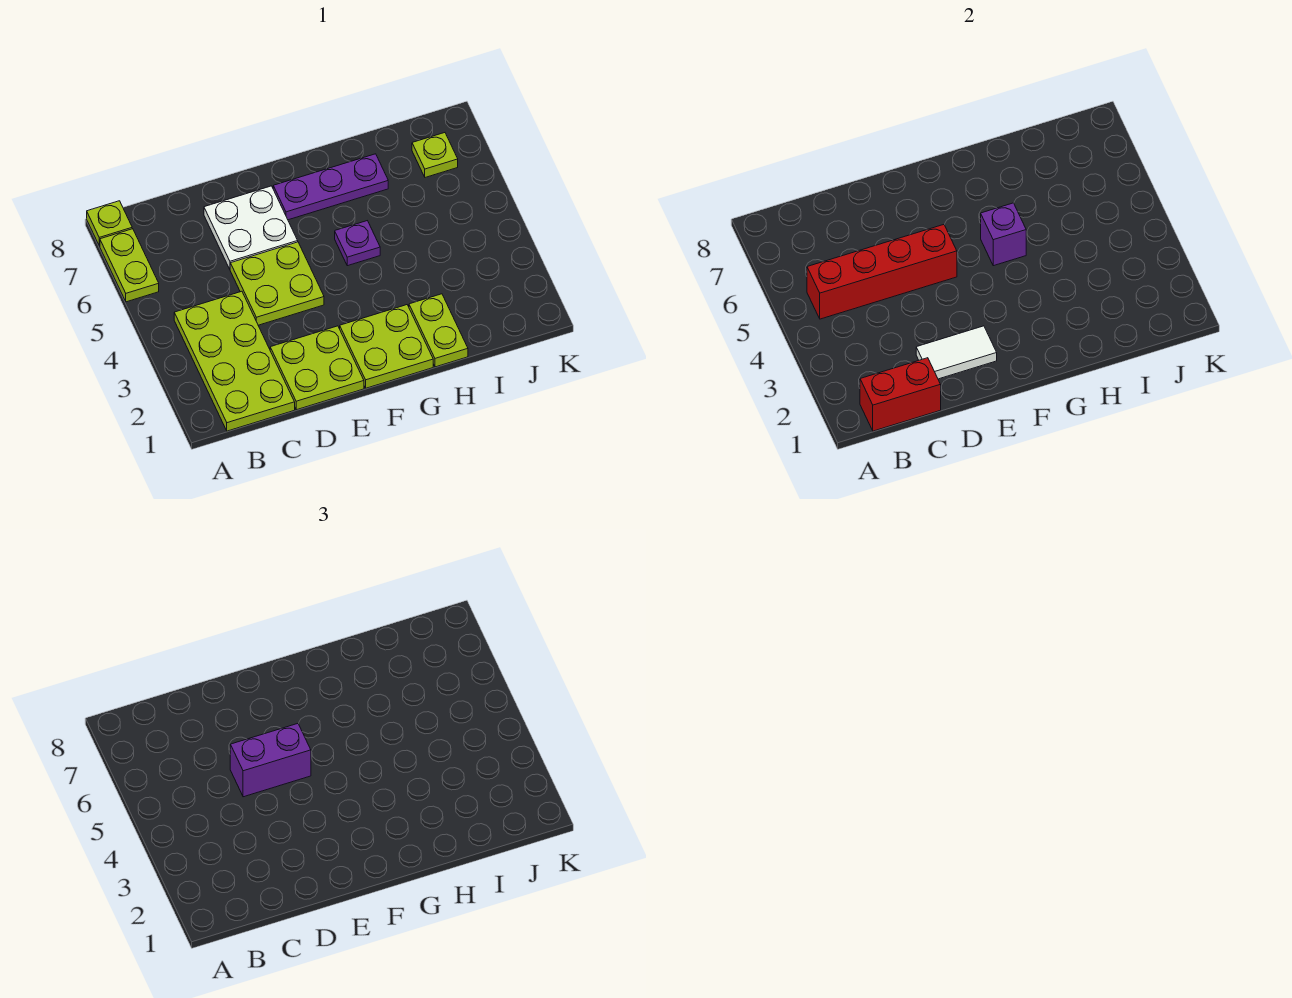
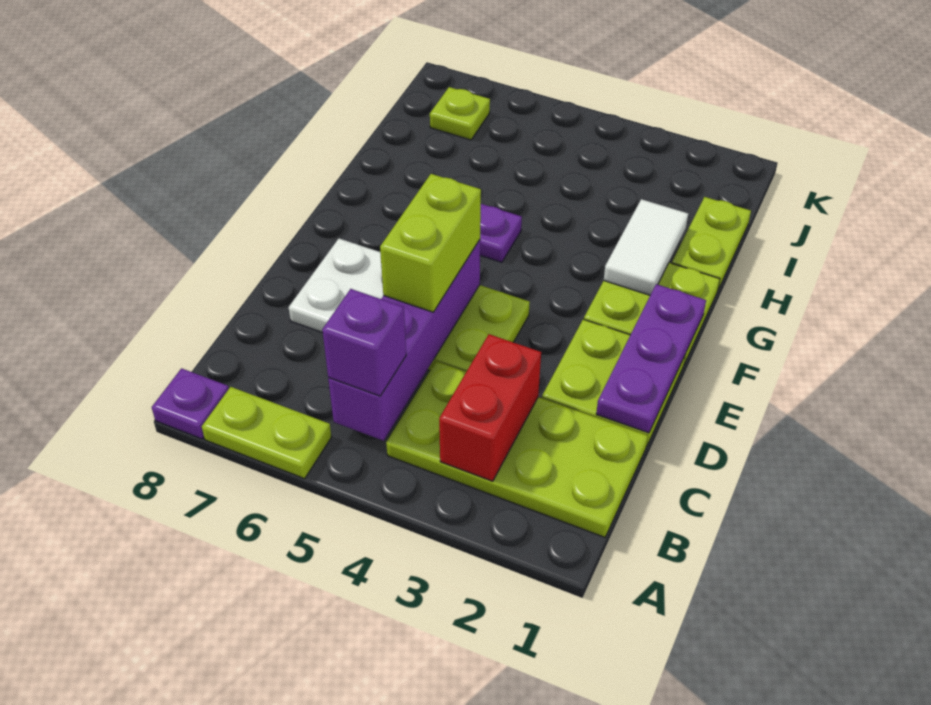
lime plate A8 level 1 -> purple plate A8 level 1
red brick B1:C1 level 2 -> red brick B3:C3 level 2
red brick B5:E5 level 2 -> purple brick B5:E5 level 2
white tile D2:E2 level 2 -> white tile G2:H2 level 2
purple brick D5:E5 level 3 -> lime brick D5:E5 level 3
purple plate F7:H7 level 1 -> purple plate D1:F1 level 2
purple brick G5 level 2 -> purple brick B5 level 3
lime plate H1:H2 level 1 -> lime plate H1:I1 level 1

